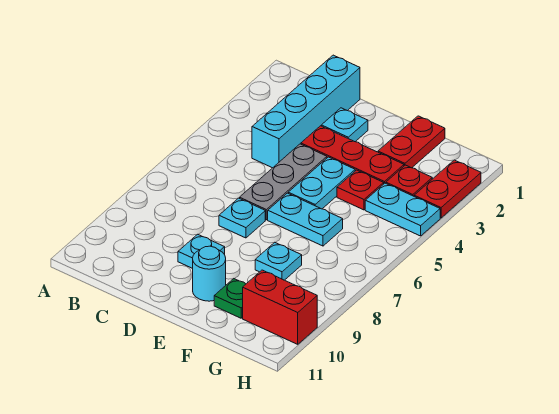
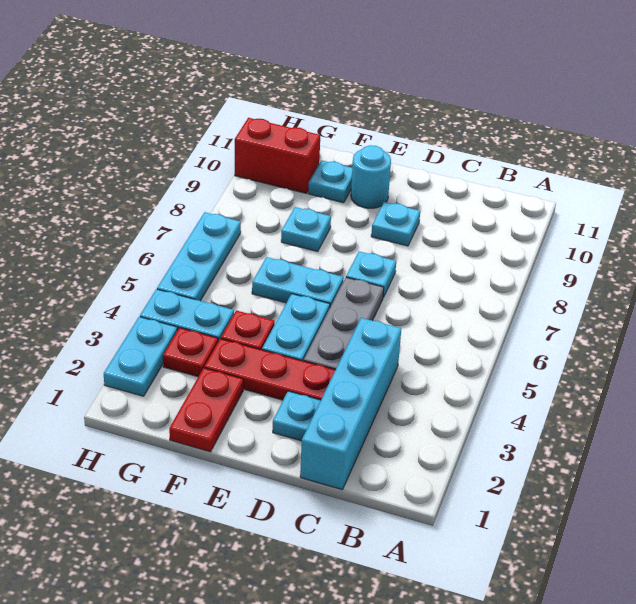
green plate F10 level 1 -> cyan plate F10 level 1
red plate H2:H3 level 1 -> cyan plate H2:H3 level 1
none -> cyan plate H5:H7 level 1

